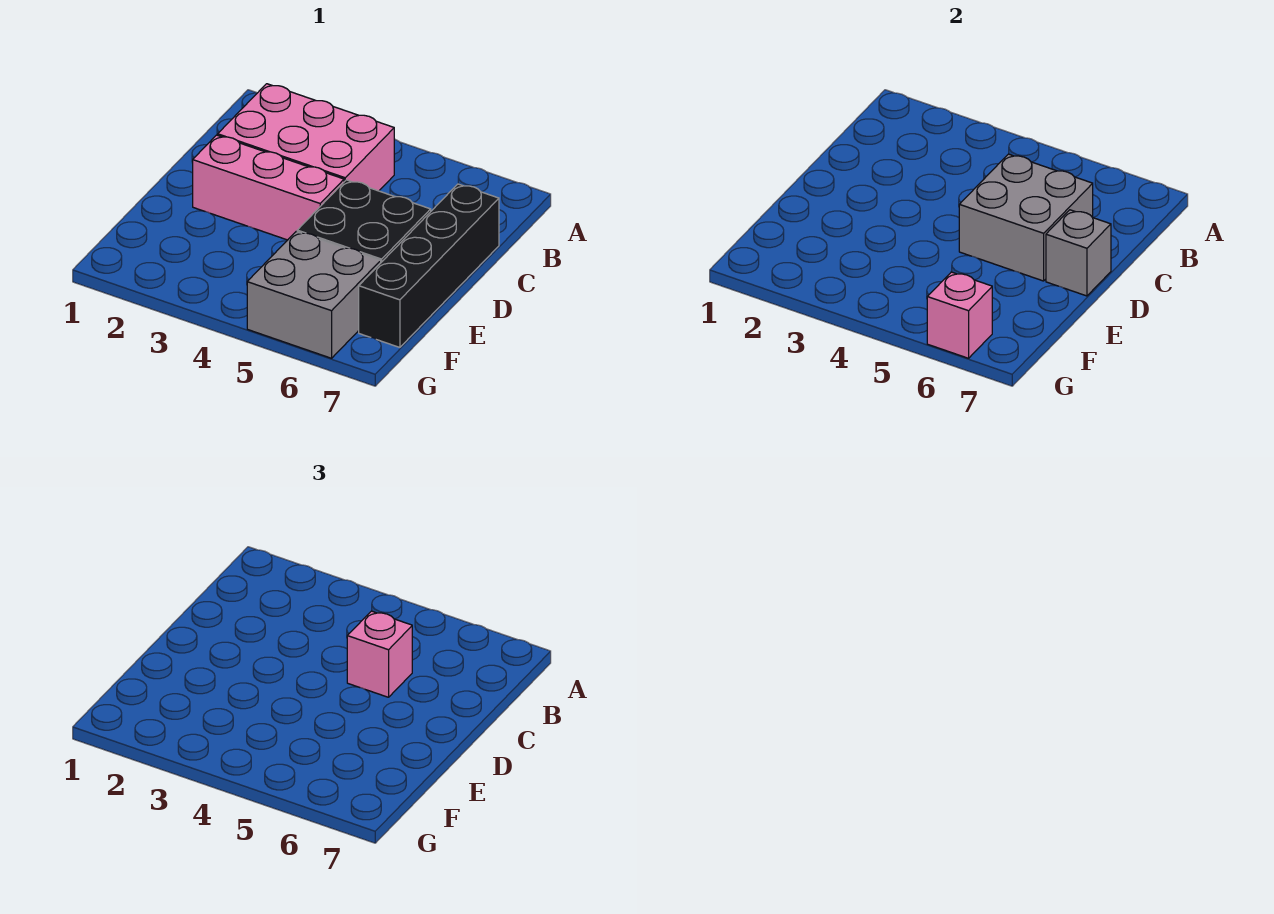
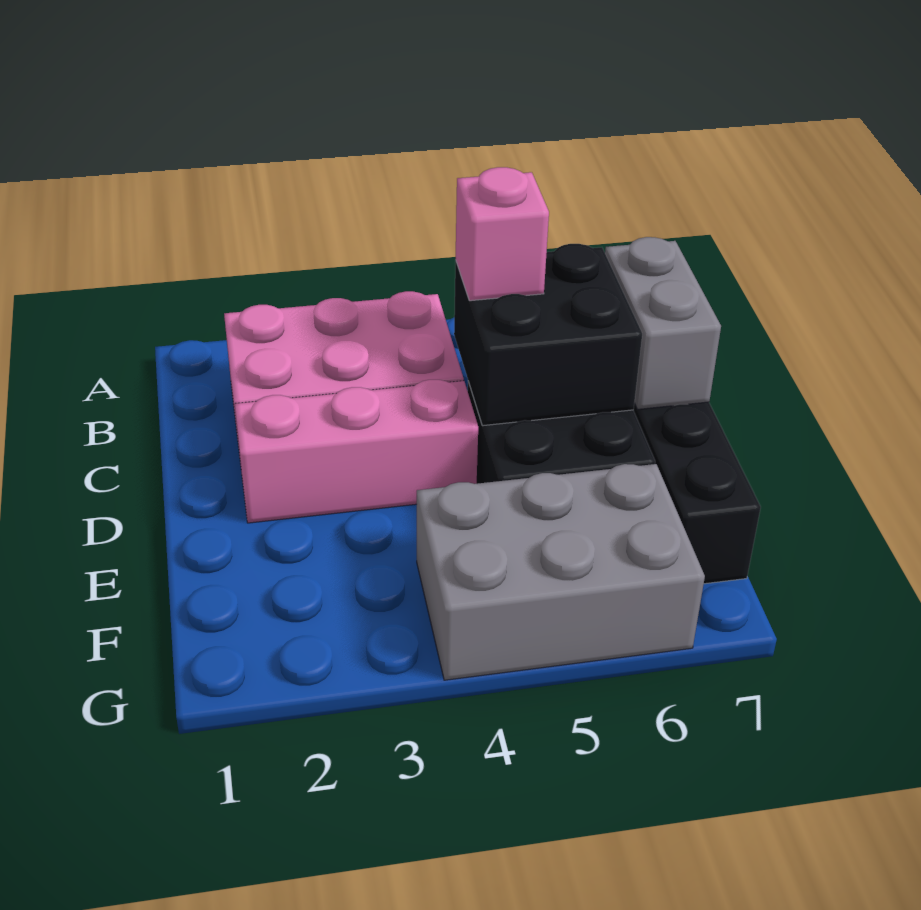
grey brick C5:D6 level 2 -> black brick C5:D6 level 2
grey brick D7 level 2 -> grey brick C7:D7 level 2
grey brick F5:G6 level 1 -> grey brick F4:G6 level 1
pink brick G6 level 2 -> none

